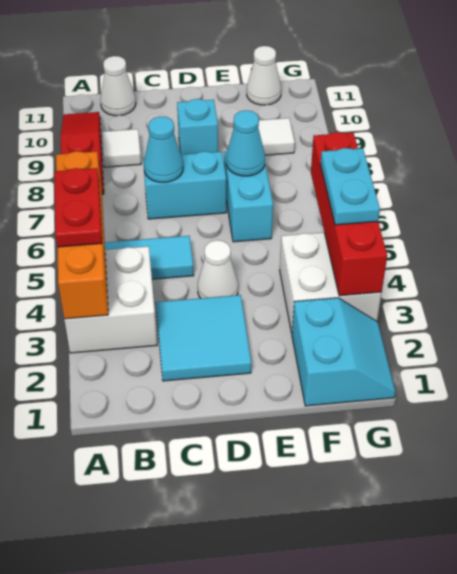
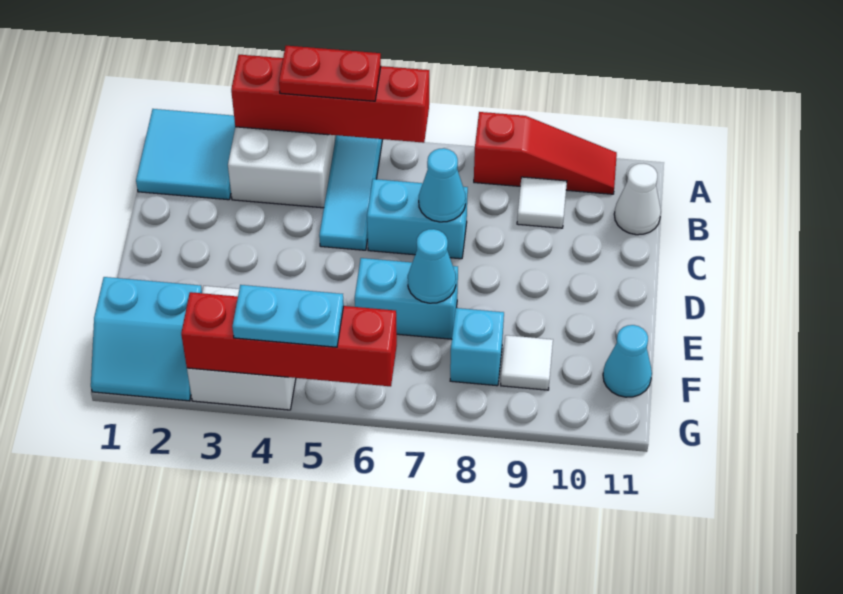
orange brick A3:A6 level 2 -> red brick A3:A6 level 2
cyan tile C2:D3 level 1 -> cyan tile A1:B2 level 1
cyan brick C7:D7 level 1 -> cyan brick C6:C7 level 1
white cone D4 level 1 -> none
cyan brick D9 level 1 -> cyan brick F8 level 1
white cone F11 level 1 -> cyan cone F11 level 1

